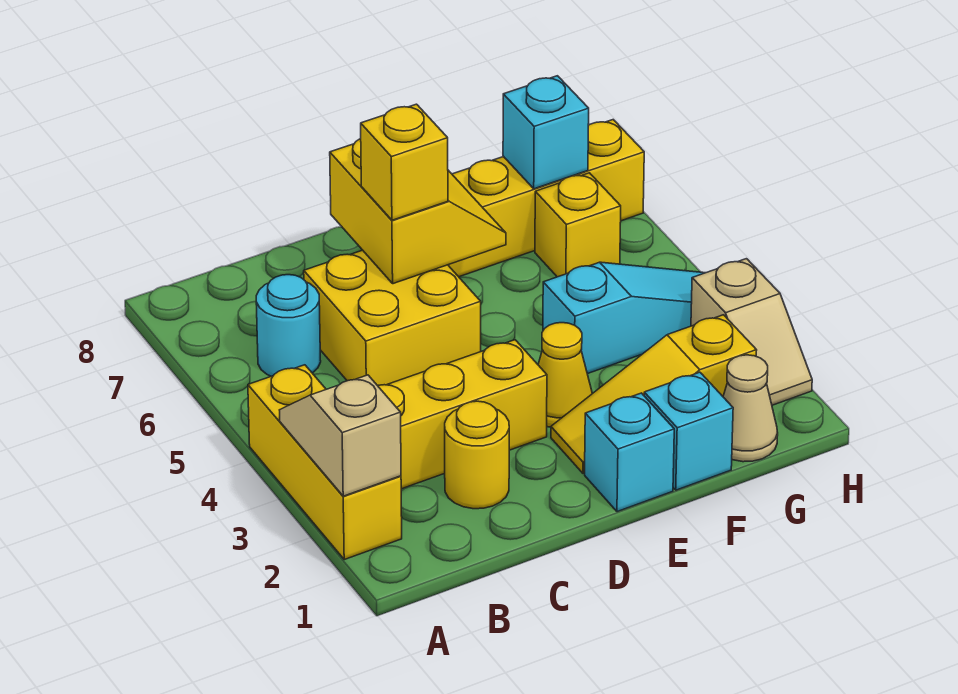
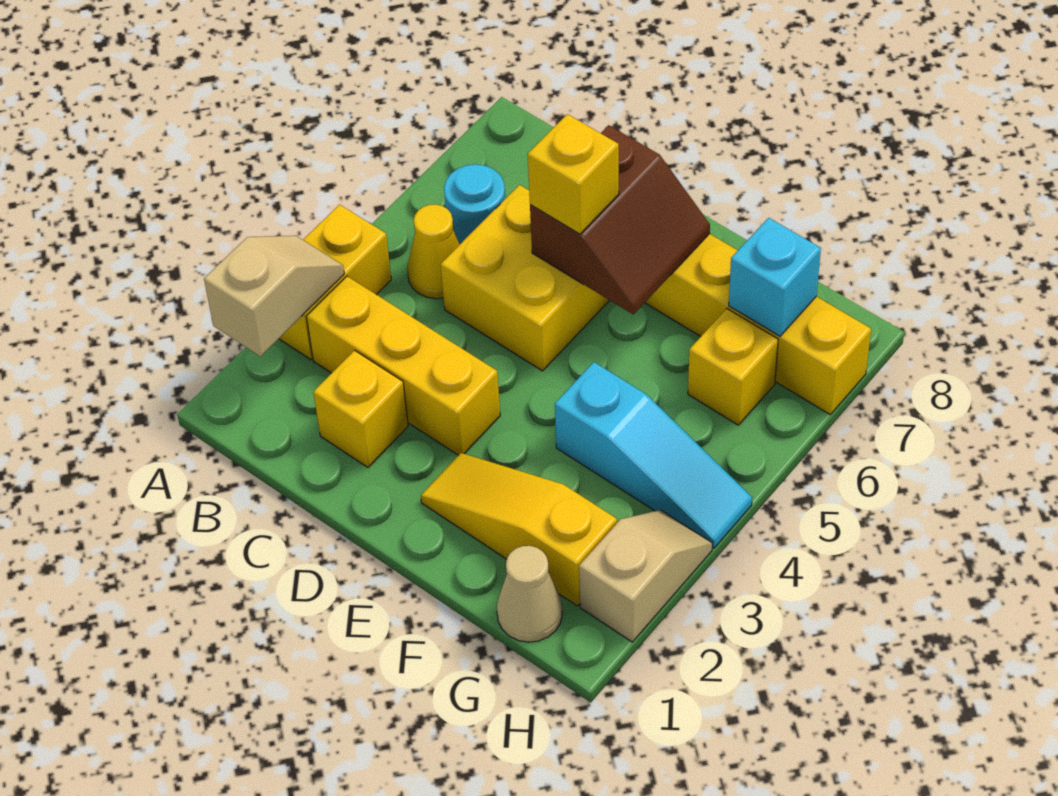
yellow brick A2:A4 level 1 -> yellow brick A3:A4 level 1
yellow round brick C2 level 1 -> yellow brick C2 level 1
yellow slope D6:E7 level 2 top D -> brown slope D6:E7 level 2 top D
cyan brick E1 level 1 -> none
yellow cone E3 level 1 -> yellow cone B5 level 1
cyan brick F1 level 1 -> none
tan slope H2:H3 level 1 top 3 -> tan slope H2:H3 level 1 top 2

